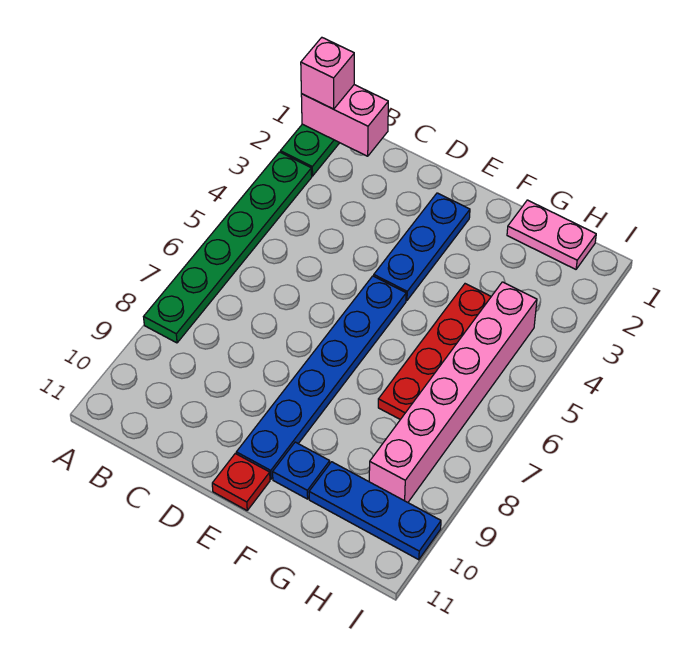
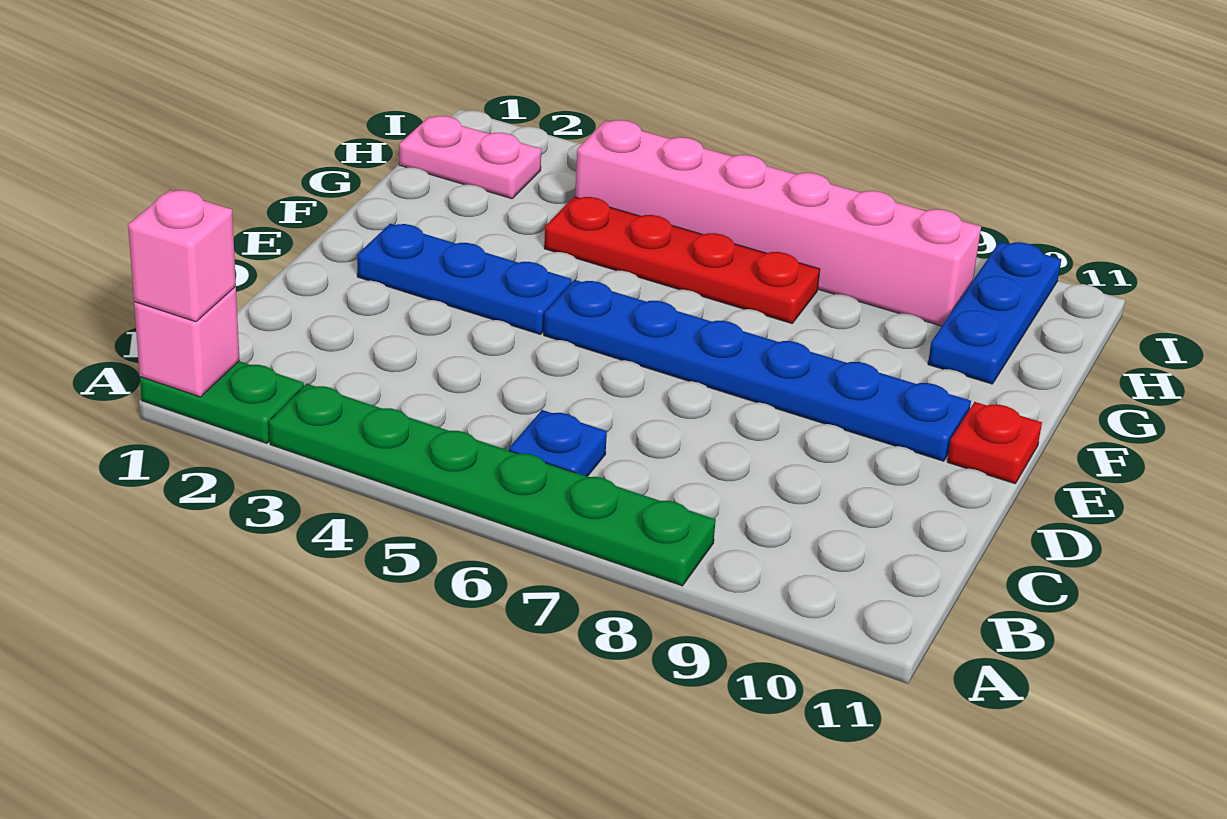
pink brick A1:B1 level 2 -> pink brick A1 level 2
blue plate F10 level 1 -> blue plate B6 level 1
pink plate G1:H1 level 1 -> pink plate H1:H2 level 1

